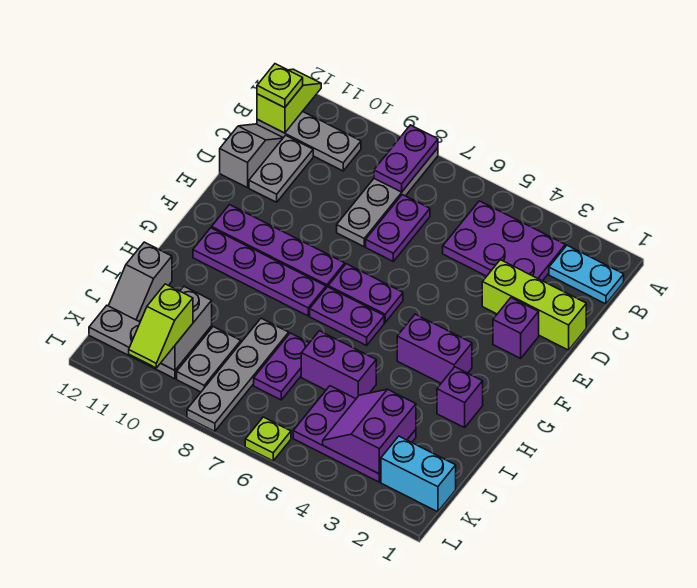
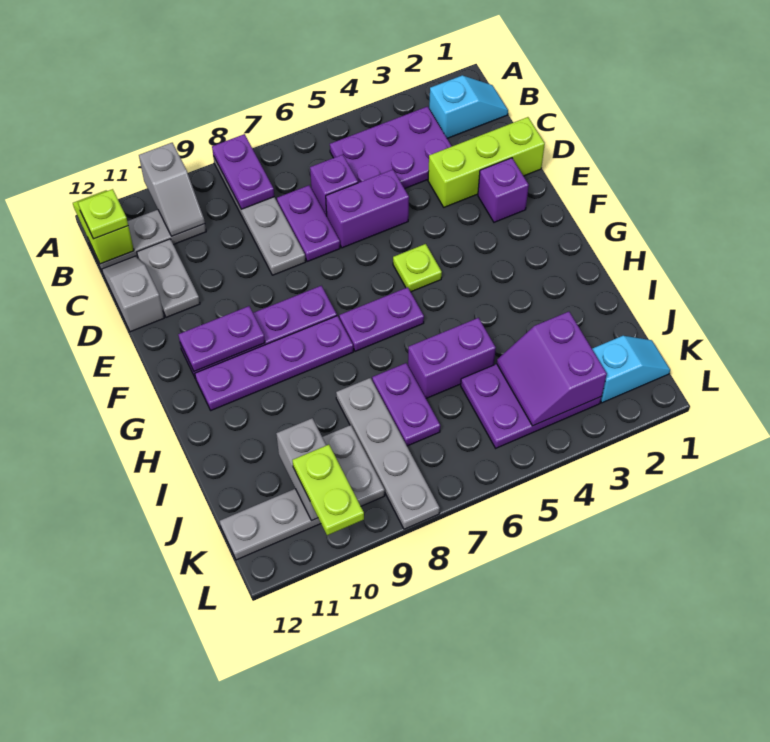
cyan plate B1:B2 level 1 -> cyan slope B1:B2 level 1 top 2
purple plate F6:F7 level 1 -> purple plate F10:F11 level 2
purple brick G3:G4 level 1 -> purple brick D5:D6 level 1
purple brick H2 level 1 -> purple brick C6 level 1
grey slope I12:J12 level 1 top I -> grey slope A10:B10 level 2 top A
cyan brick K1:K2 level 1 -> cyan slope K1:K2 level 1 top 2
lime slope K10:L10 level 3 top K -> lime plate K10:L10 level 3
lime plate L6 level 1 -> lime plate F5 level 1

